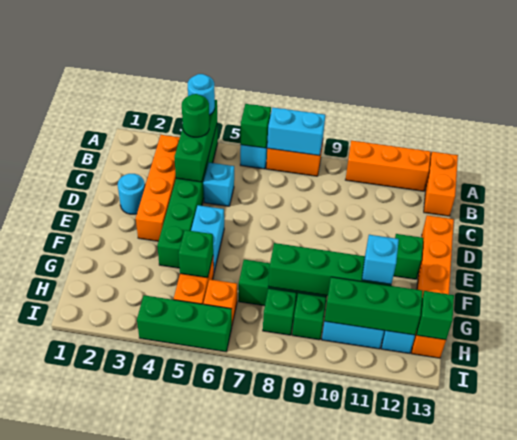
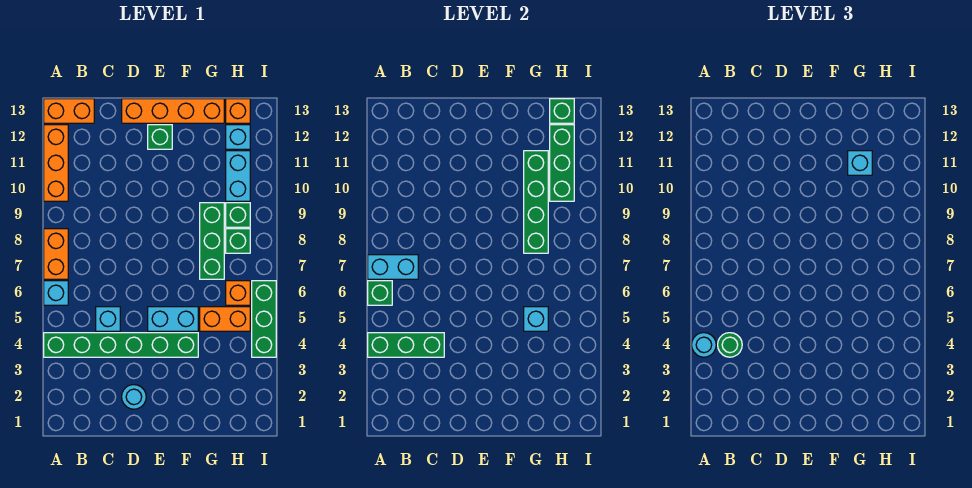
cyan brick A7:A8 level 2 -> cyan brick A7:B7 level 2
orange brick B3:E3 level 1 -> none
green brick G5 level 2 -> cyan brick G5 level 2

